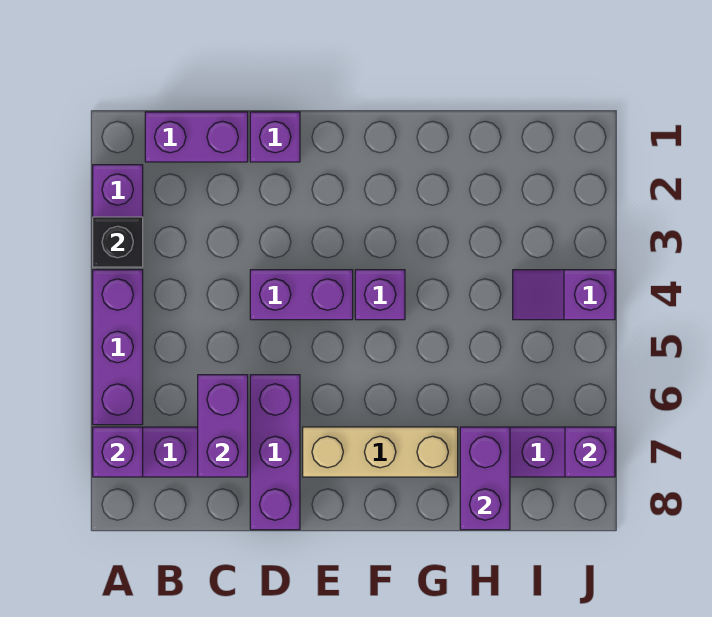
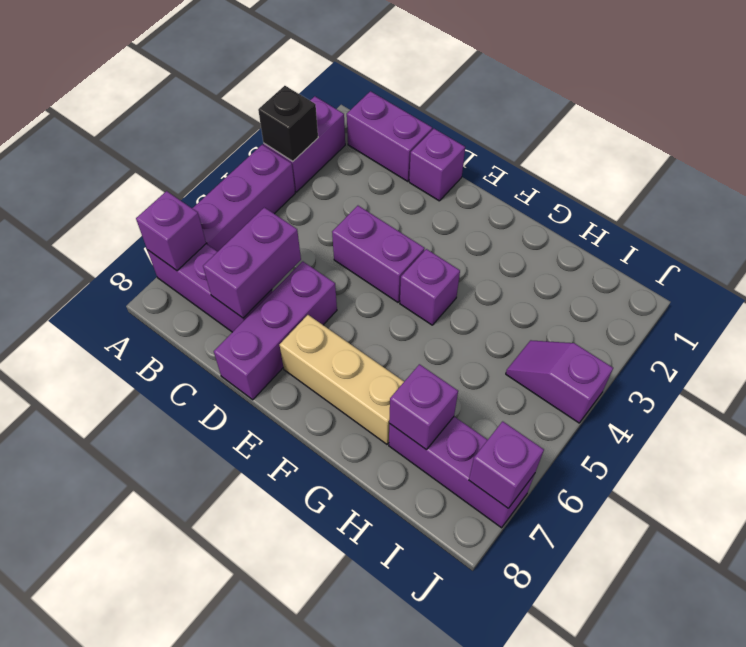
purple brick H7:H8 level 2 -> purple brick H7 level 2

